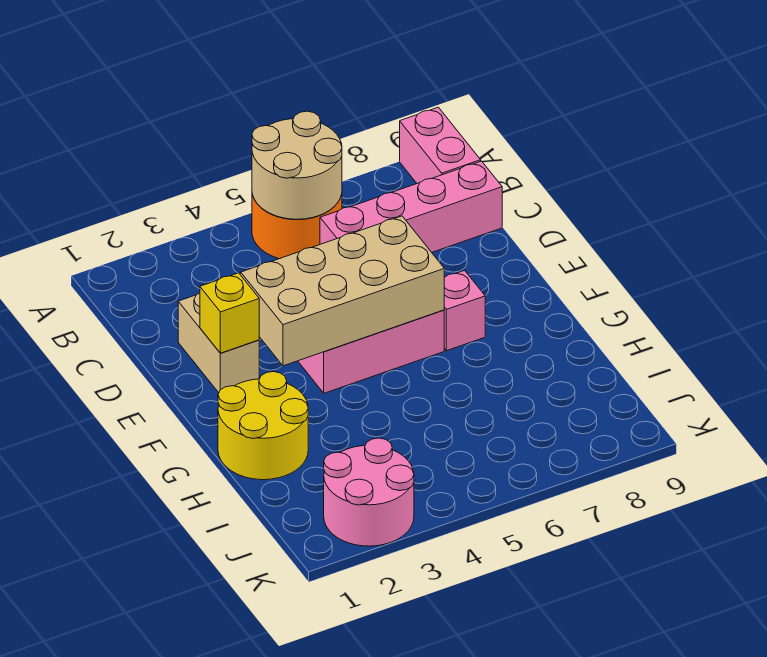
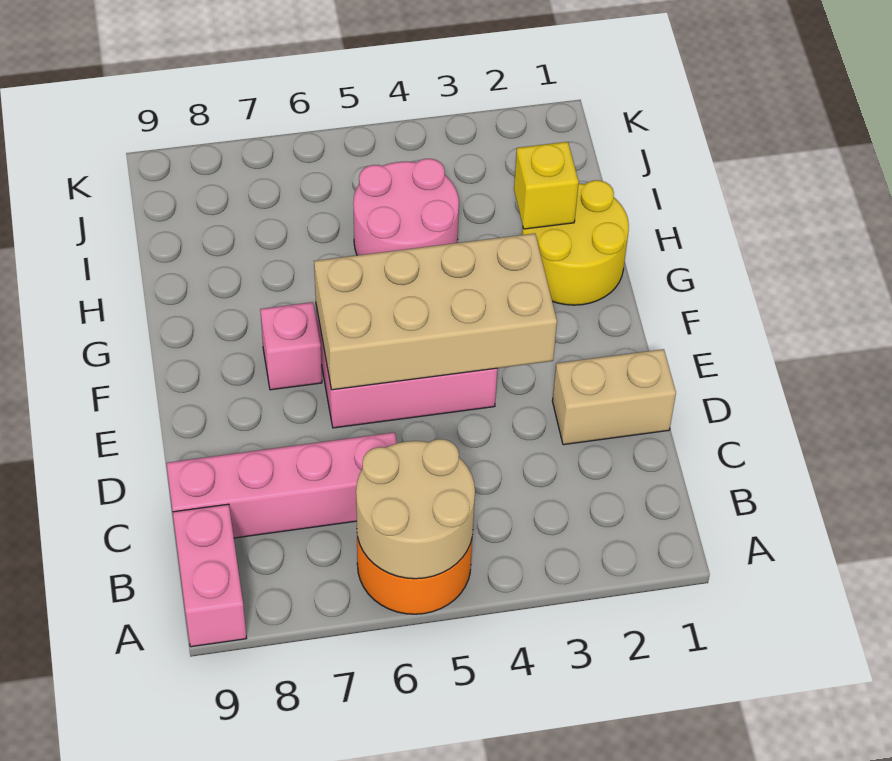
tan brick D2:E2 level 1 -> tan brick D1:D2 level 1
yellow brick E2 level 2 -> yellow brick H2 level 2
pink round brick J2:K3 level 1 -> pink round brick H4:I5 level 1

